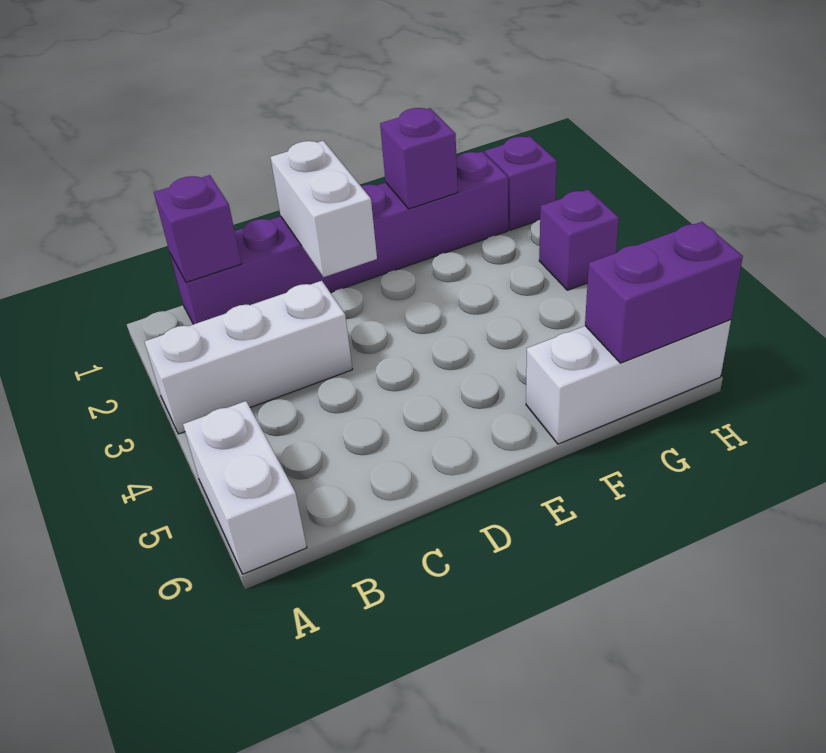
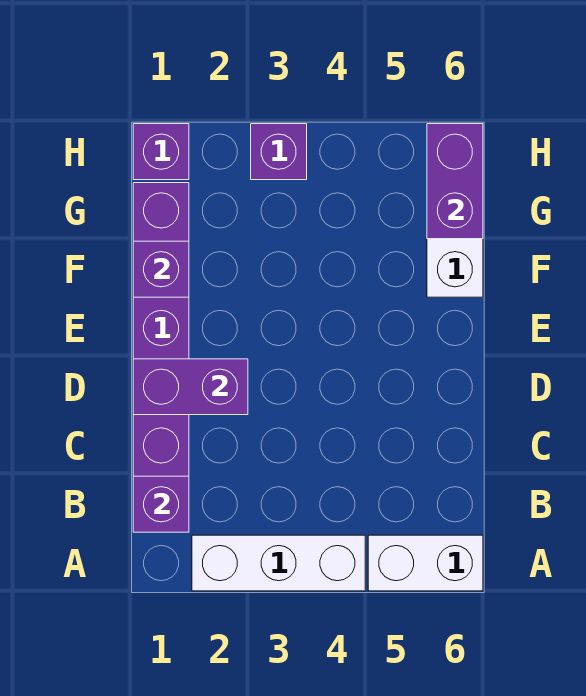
white brick A3:C3 level 1 -> white brick A2:A4 level 1
white brick D1:D2 level 2 -> purple brick D1:D2 level 2

